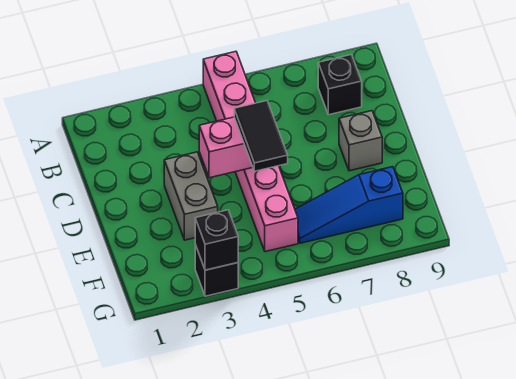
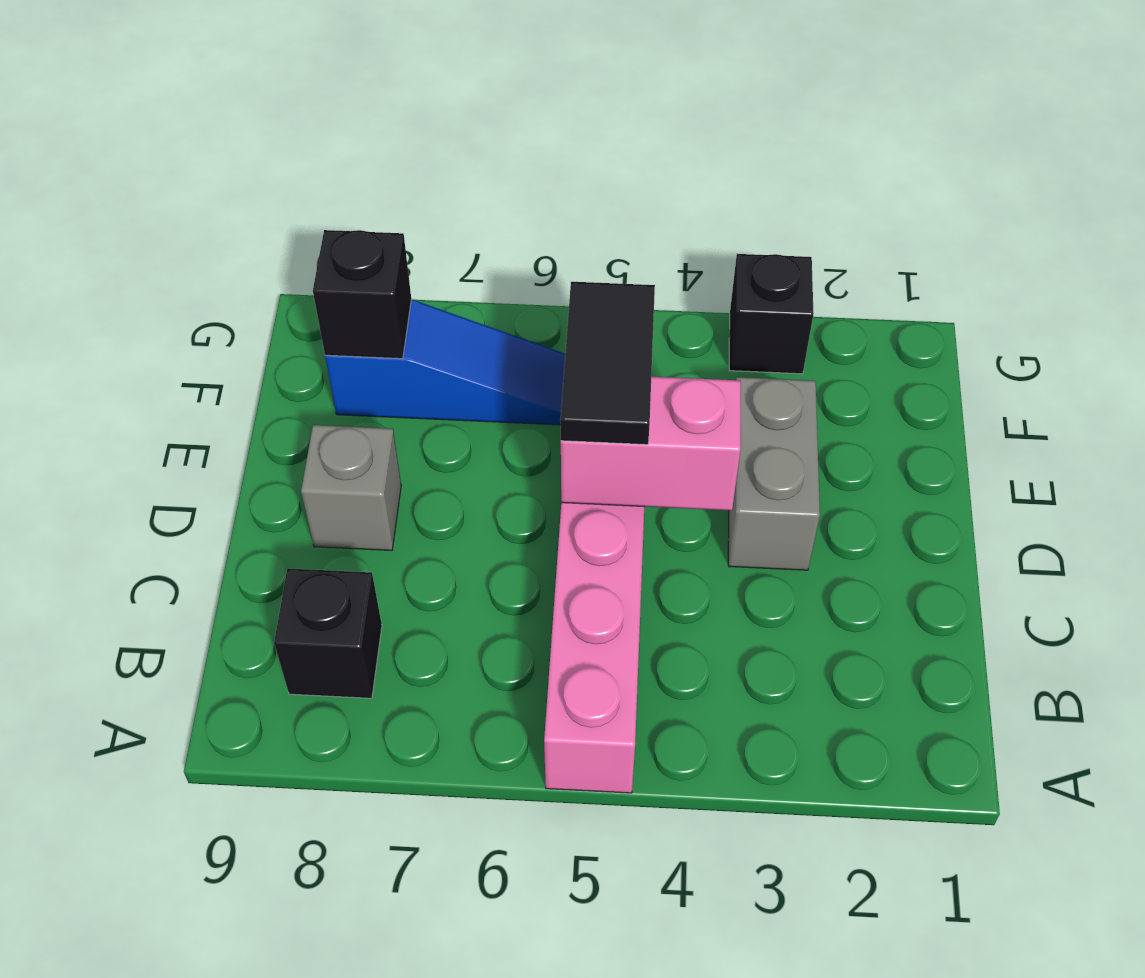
black brick G3 level 2 -> black brick F8 level 2

